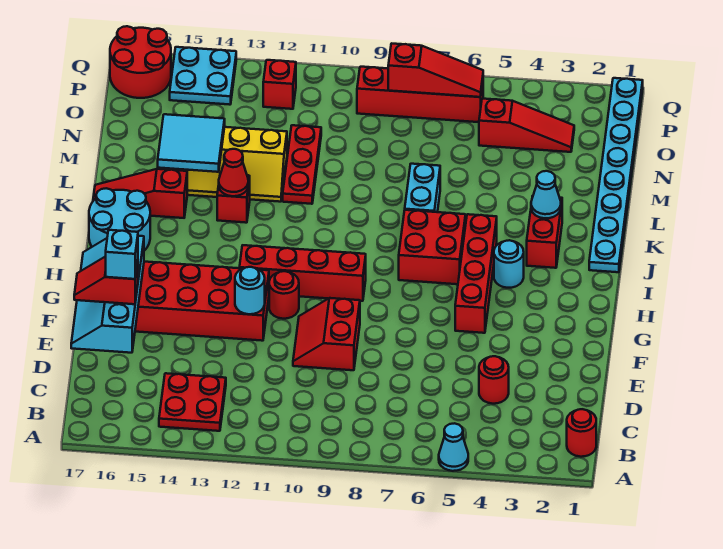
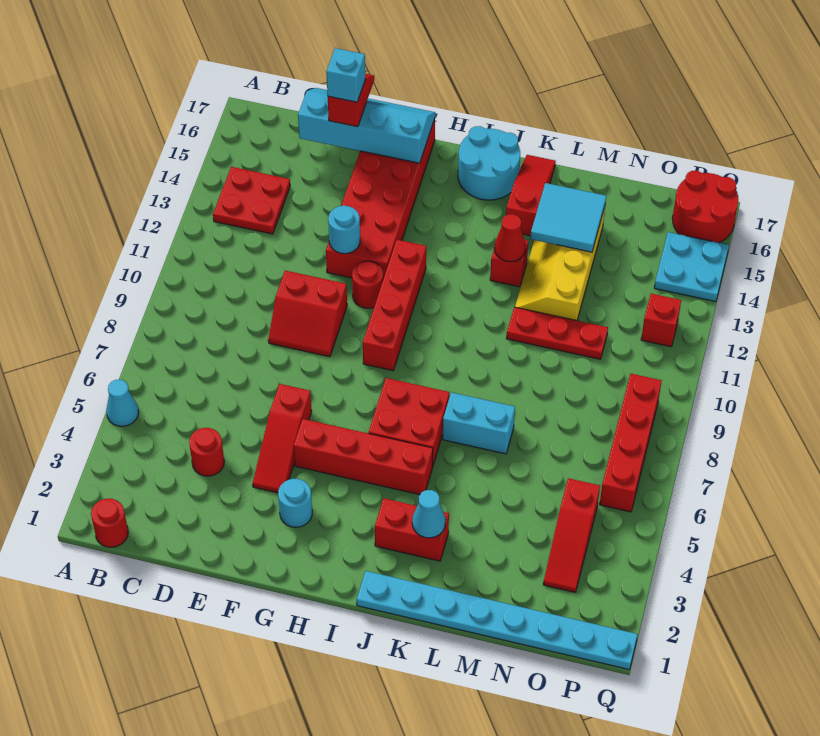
red slope E9:F10 level 1 top 9 -> red slope E9:F10 level 1 top 10
cyan round brick I4 level 1 -> cyan round brick G3 level 1
red slope P6:P8 level 2 top 8 -> red slope F4:F6 level 1 top 6

